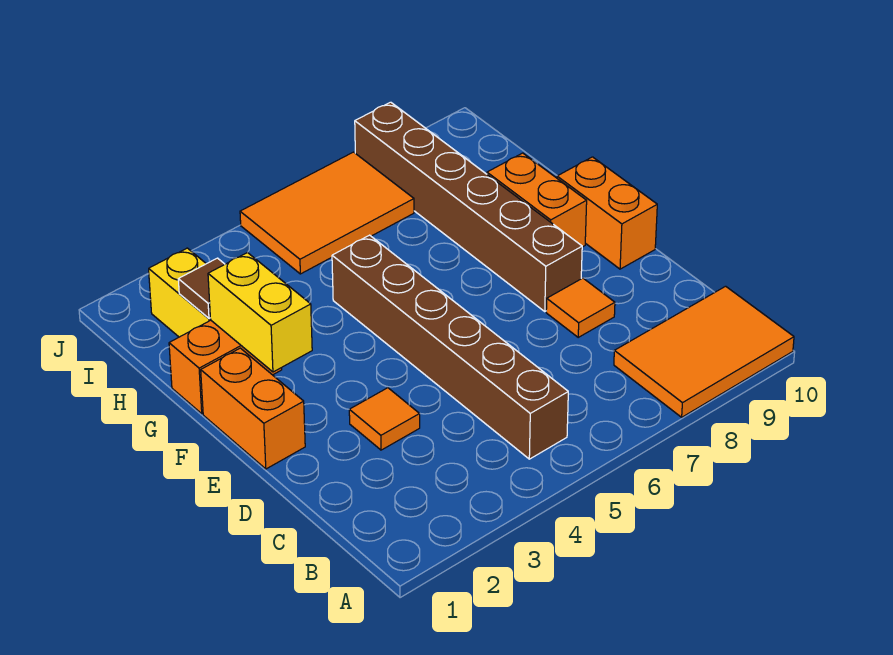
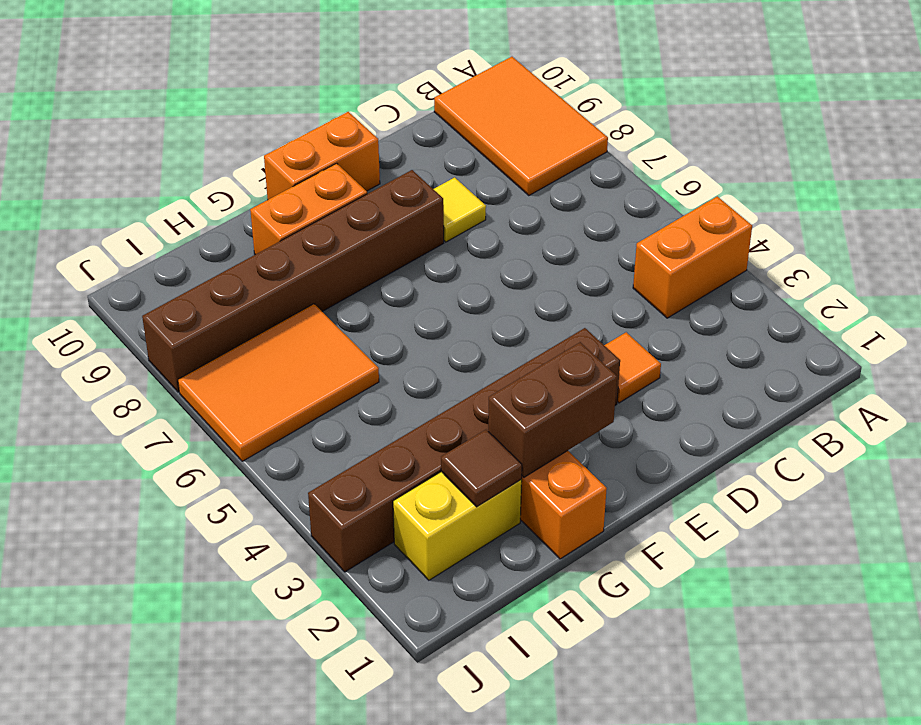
brown brick B5:G5 level 1 -> brown brick E3:J3 level 1
orange tile D8 level 1 -> yellow tile D8 level 1
orange brick E1:F1 level 1 -> orange brick A4:B4 level 1
yellow brick F2:G2 level 2 -> brown brick F2:G2 level 2
orange tile I5:J7 level 1 -> orange tile H6:J7 level 1

